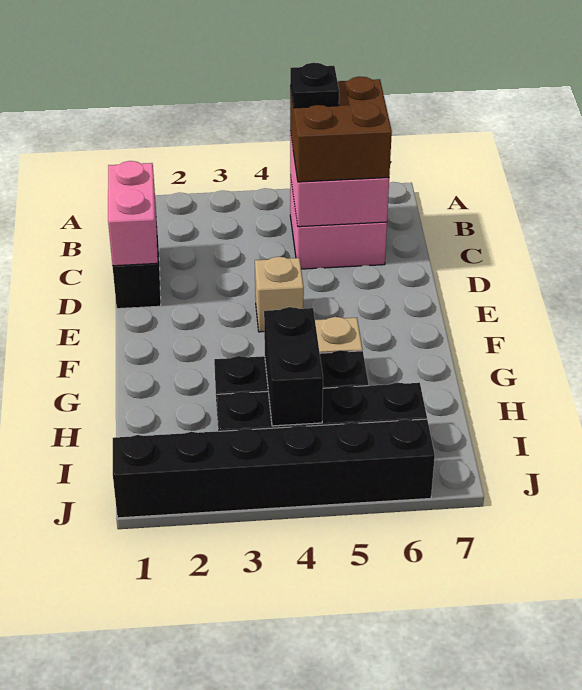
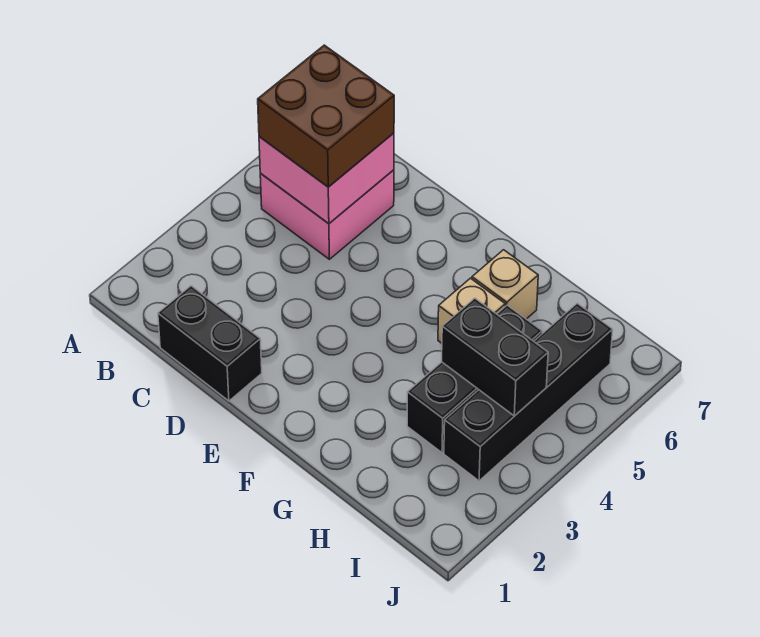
black plate B5 level 4 -> none
pink brick C1:D1 level 2 -> none
tan brick E4 level 1 -> tan brick G6 level 1
black brick J1:J6 level 1 -> none

